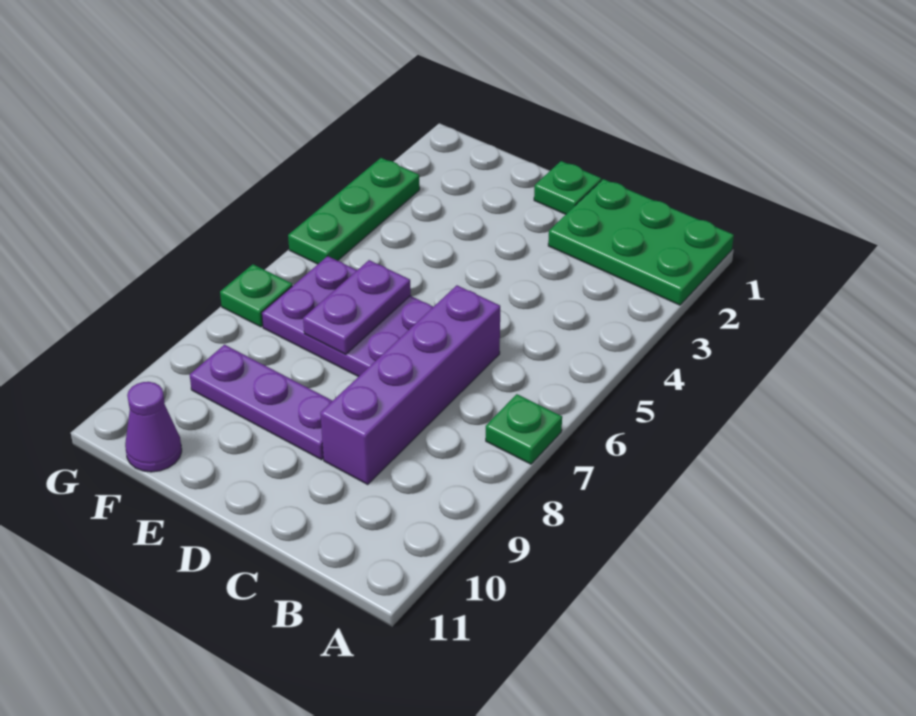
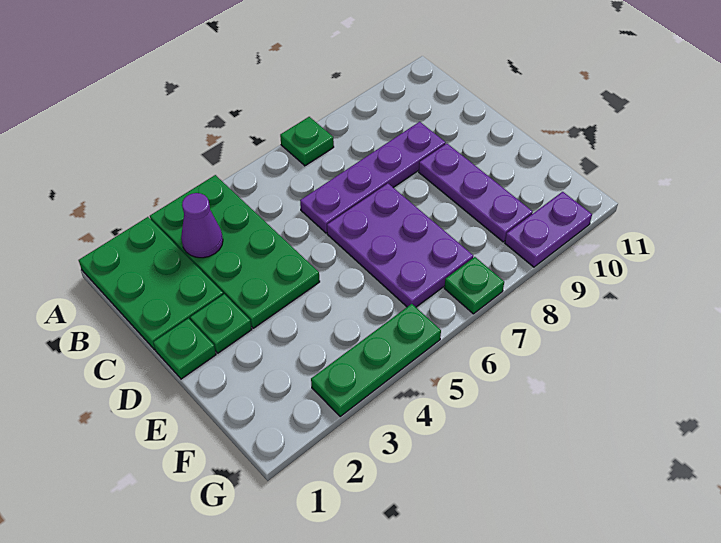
none -> green plate A3:D4 level 1
purple brick C6:C9 level 1 -> purple plate C6:C9 level 1
none -> green plate D2 level 1
purple plate E6:E7 level 2 -> purple plate G9:G10 level 1
purple cone F11 level 1 -> purple cone B3 level 2

